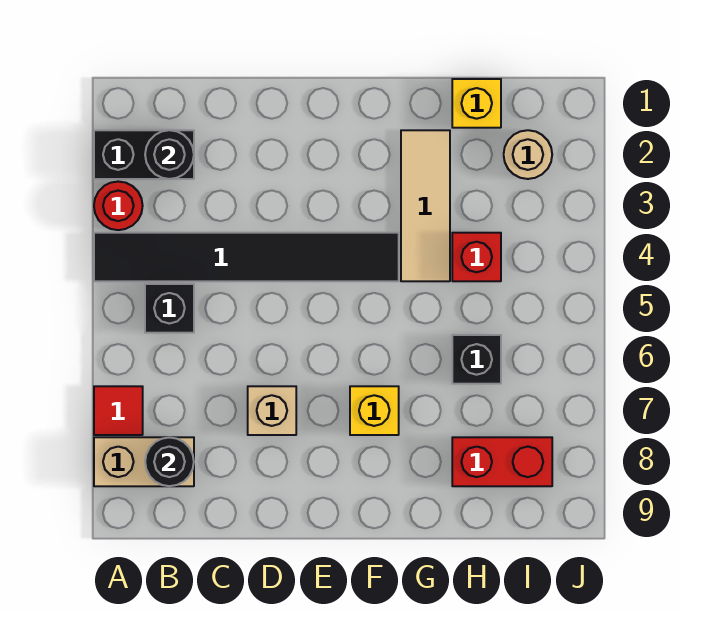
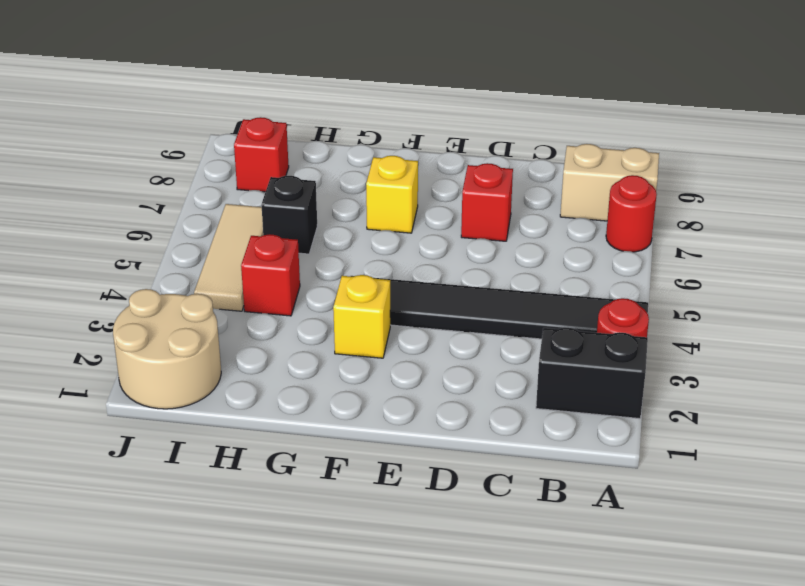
red tile A7 level 1 -> red round brick A7 level 1
black round brick B2 level 2 -> none
black brick B5 level 1 -> none
black round brick B8 level 2 -> none
tan brick D7 level 1 -> red brick D7 level 1
tan tile G2:G4 level 1 -> tan tile I4:I6 level 1
yellow brick H1 level 1 -> yellow brick F3 level 1
red brick H8:I8 level 1 -> red brick I8 level 1
tan round brick I2 level 1 -> tan round brick I1:J2 level 1

